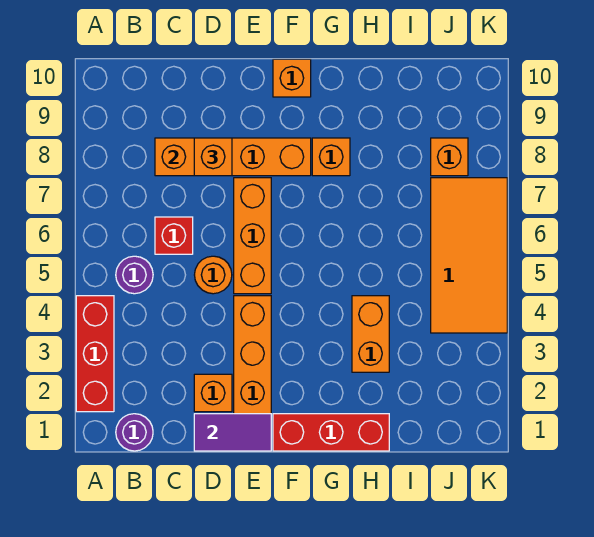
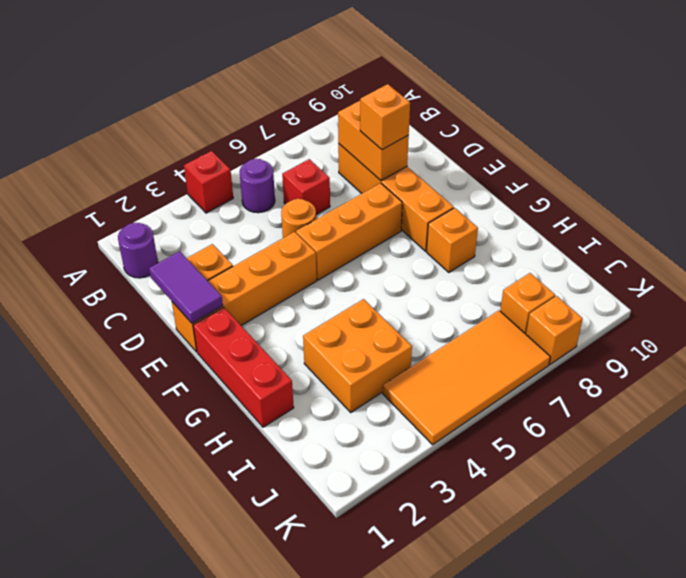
red brick A2:A4 level 1 -> red brick A4 level 1
orange brick F10 level 1 -> orange brick K8 level 1
orange brick H3:H4 level 1 -> orange brick H3:I4 level 1

